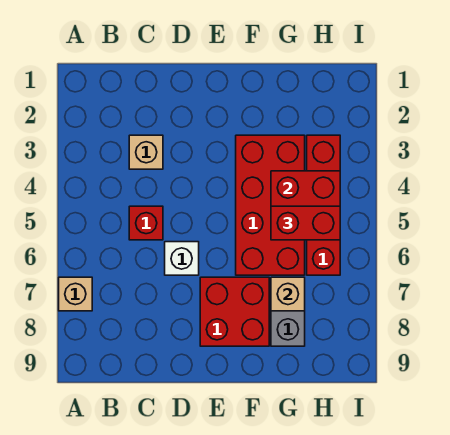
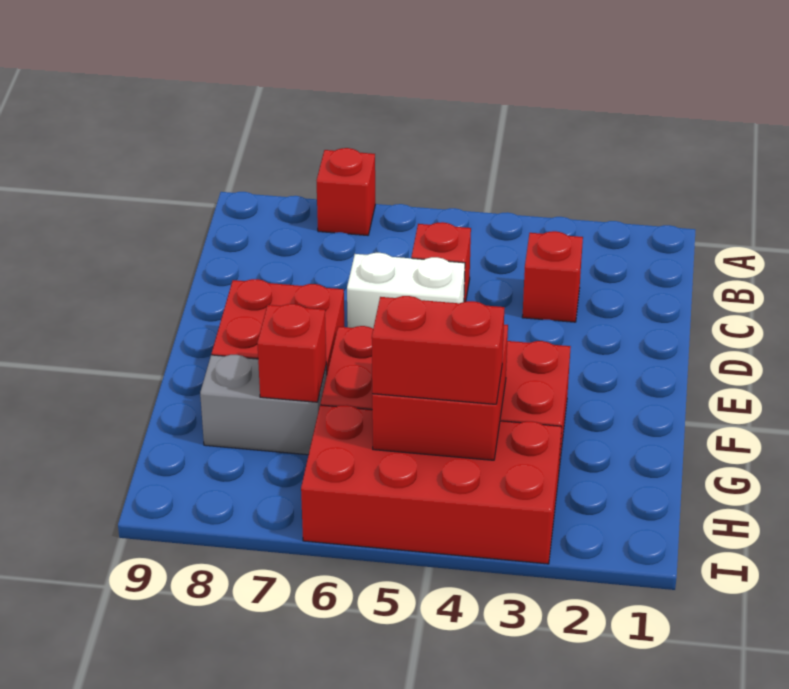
tan brick A7 level 1 -> red brick A7 level 1
tan brick C3 level 1 -> red brick C3 level 1
white brick D6 level 1 -> white brick D5:D6 level 1
red brick G5:H5 level 3 -> red brick H4:H5 level 3
tan brick G7 level 2 -> red brick G7 level 2
red brick H3:H6 level 1 -> red brick H3:I6 level 1

